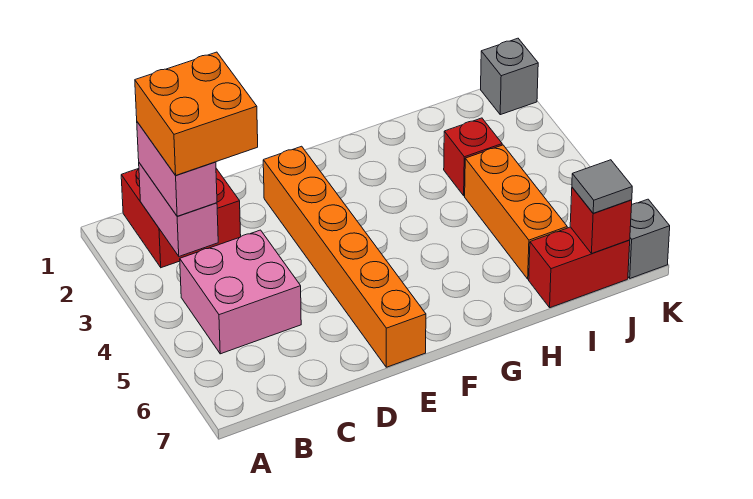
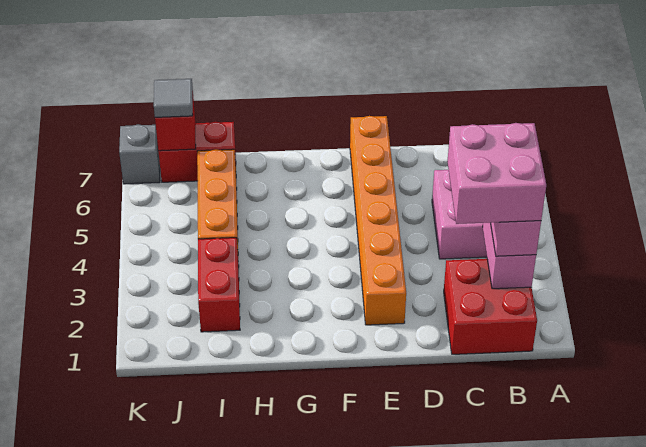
orange brick B2:C3 level 4 -> pink brick B2:C3 level 4
red brick I3 level 1 -> red brick I2:I3 level 1
grey brick K1 level 1 -> none

